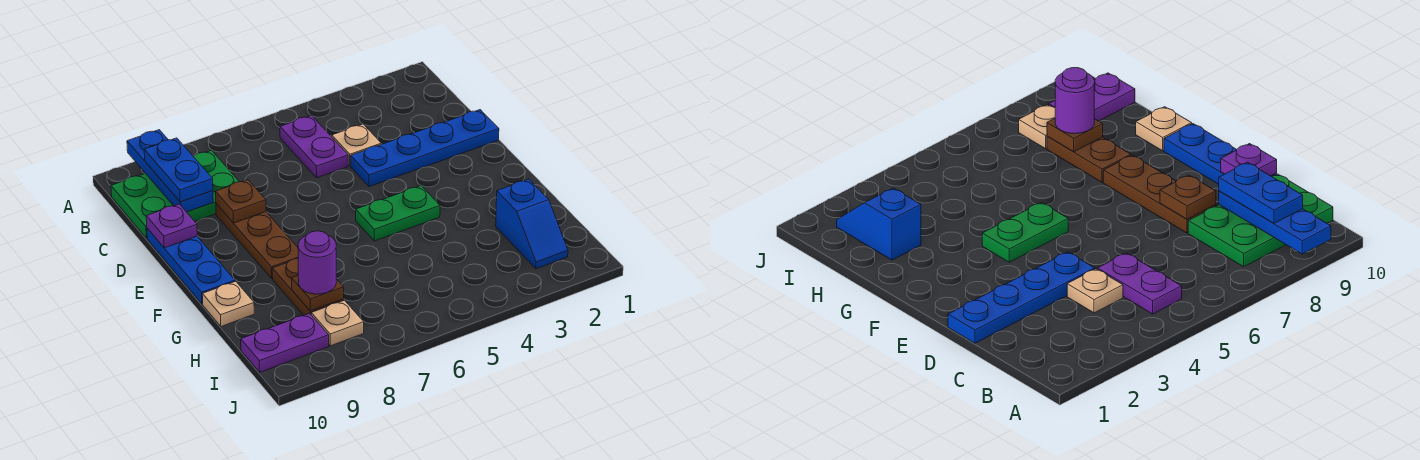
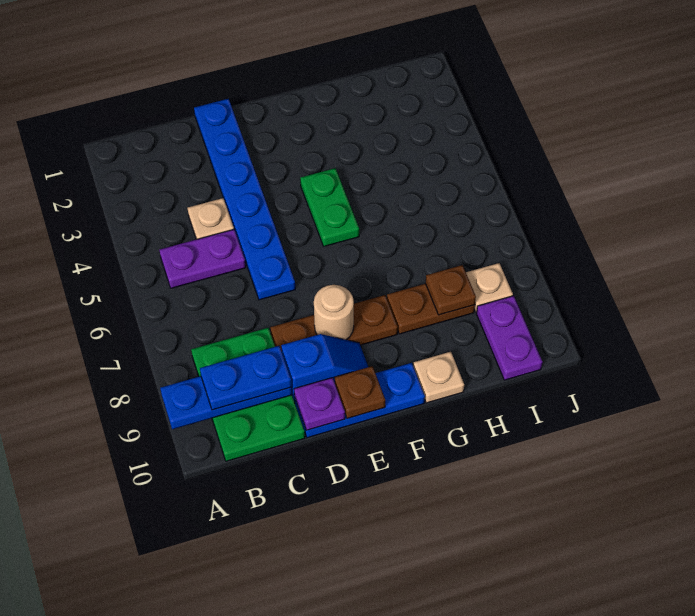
blue plate D1:D4 level 1 -> blue plate D1:D6 level 1
brown plate D8 level 2 -> brown plate E10 level 2
none -> tan round brick E8 level 2
blue slope H2:I2 level 1 top H -> blue slope D9:E9 level 1 top D
purple round brick H8 level 3 -> none

